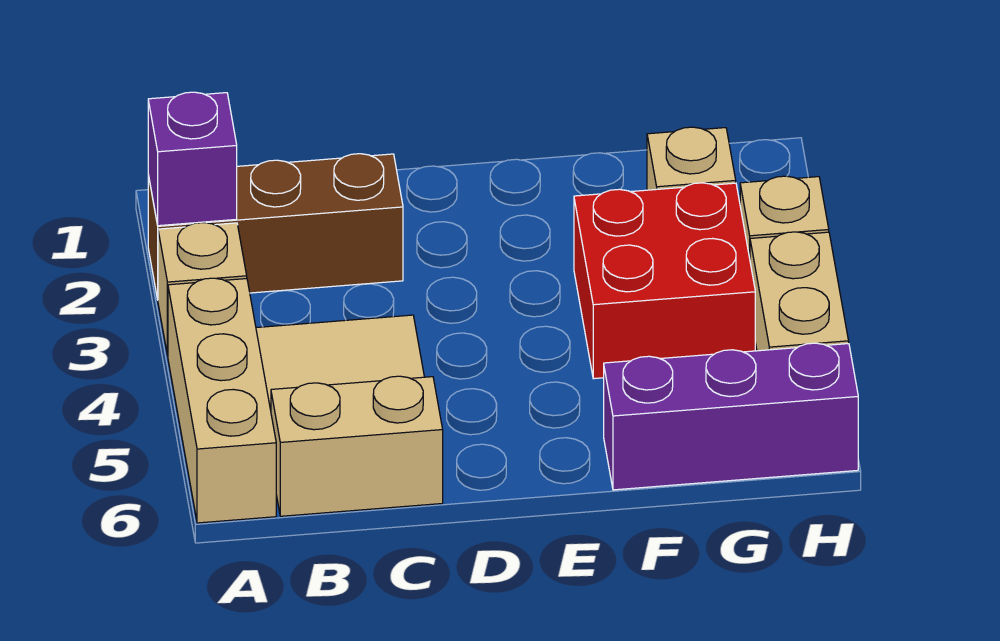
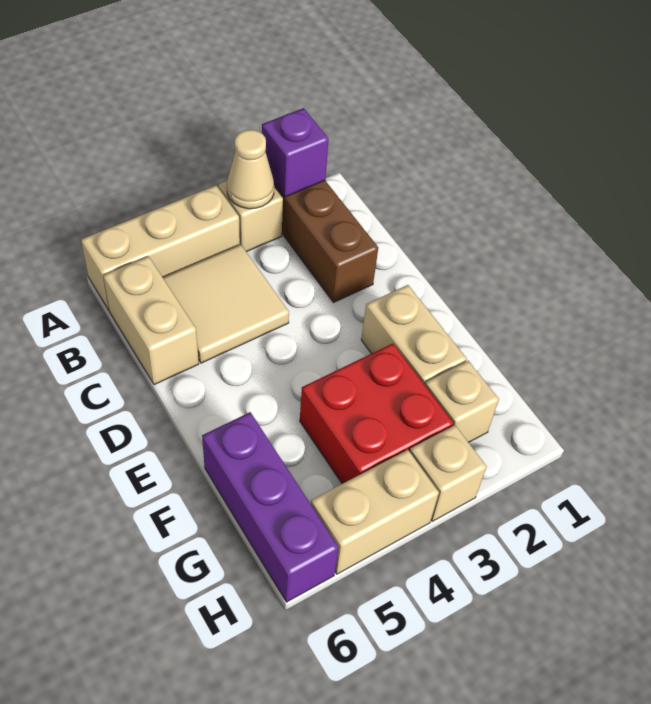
none -> tan cone A3 level 2
none -> tan brick E2:F2 level 1

